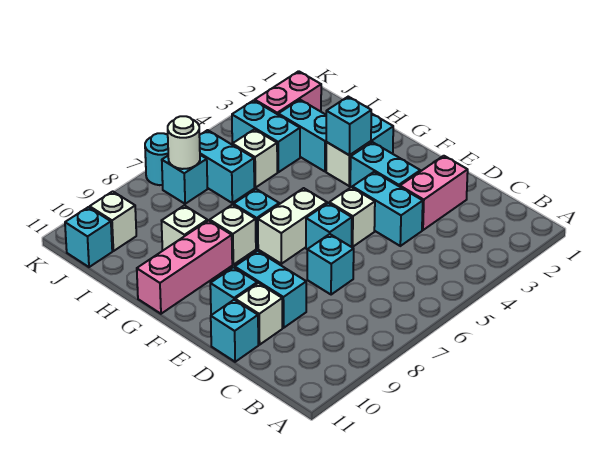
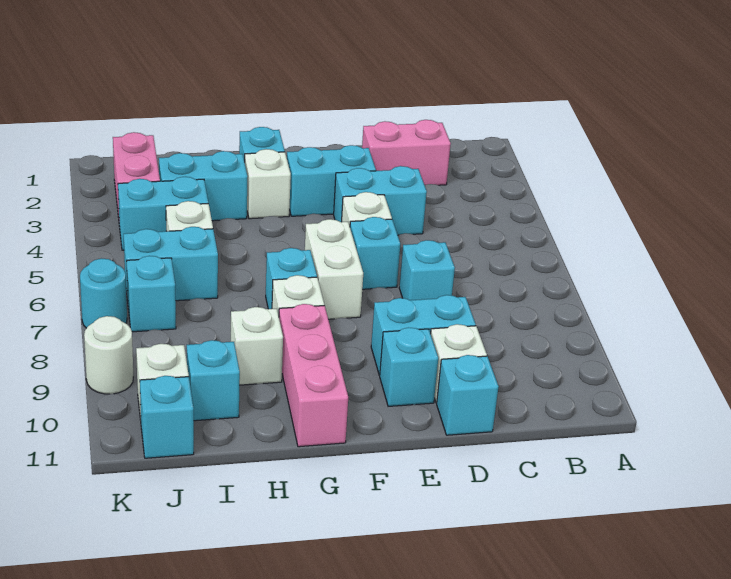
pink brick D2:D3 level 1 -> pink brick C2:D2 level 1
cyan brick G3 level 2 -> cyan brick I10 level 1
white round brick J7 level 2 -> white round brick K9 level 1

